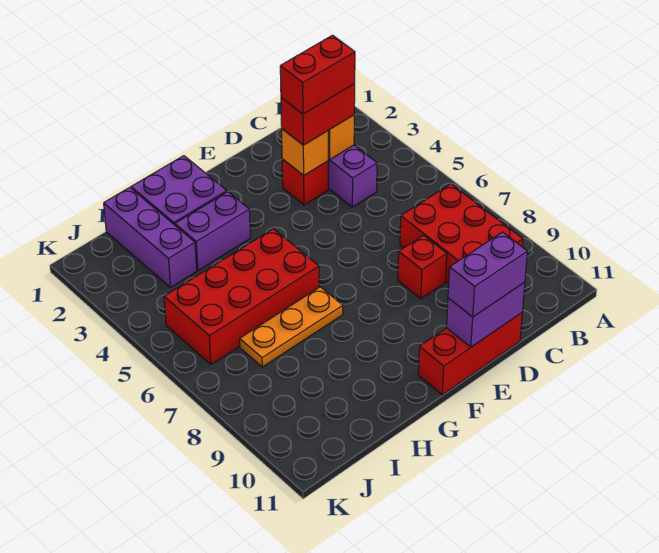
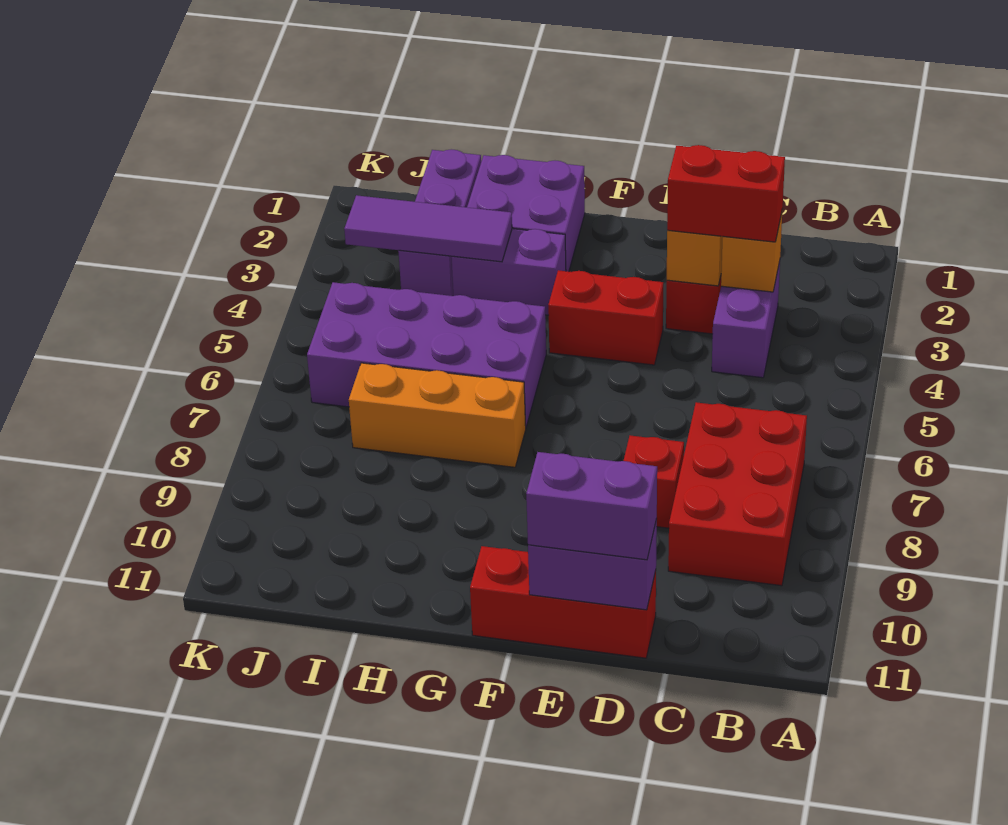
red brick C3:D3 level 4 -> red brick E4:F4 level 1
red brick G5:J6 level 1 -> purple brick G5:J6 level 1
orange plate G7:I7 level 1 -> orange brick G7:I7 level 1
none -> purple tile H3:J3 level 2

